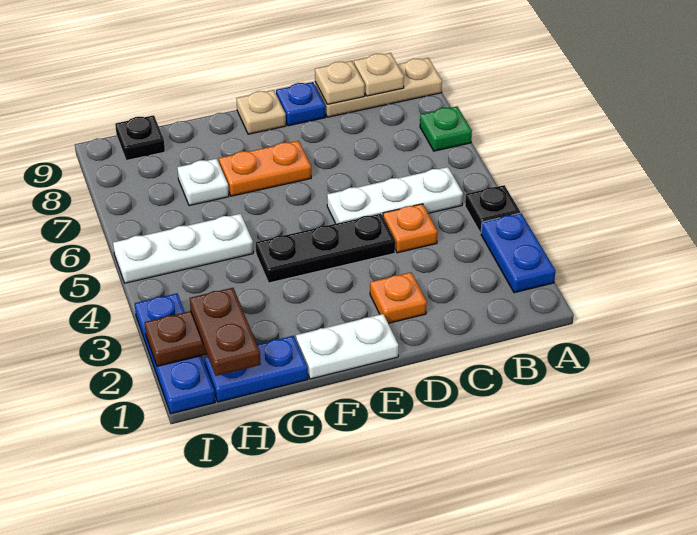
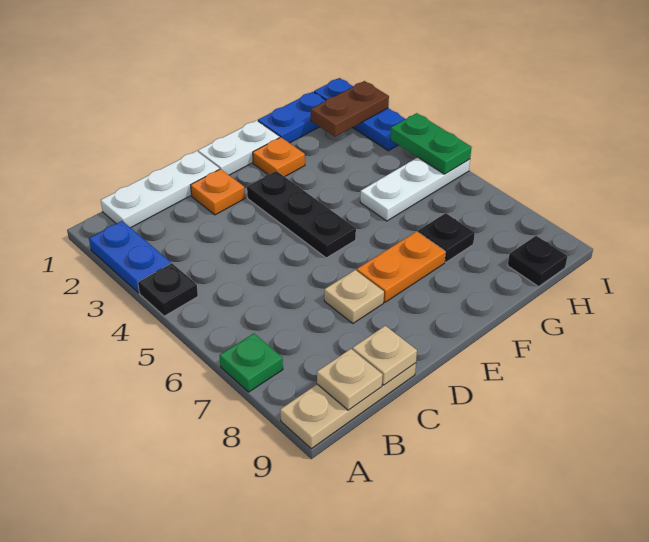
white plate B5:D5 level 1 -> white plate B1:D1 level 1
orange plate C4 level 1 -> orange plate F2 level 1
black plate D4:F4 level 1 -> black plate E3:E5 level 1
blue plate D9 level 1 -> none
tan plate E9 level 1 -> tan plate D7 level 1
white plate G7 level 1 -> black plate G7 level 1
brown plate H1:H2 level 3 -> none
none -> green plate I4:I5 level 2

